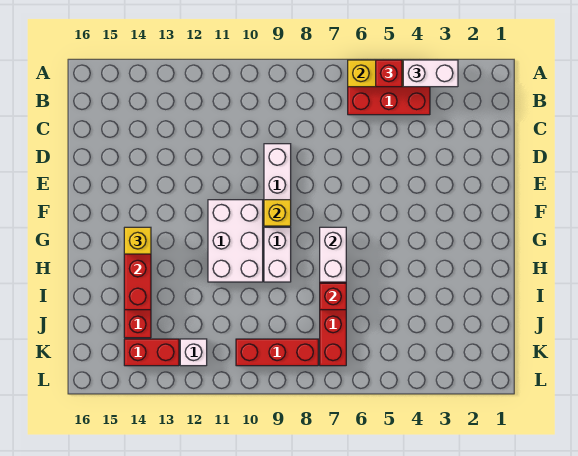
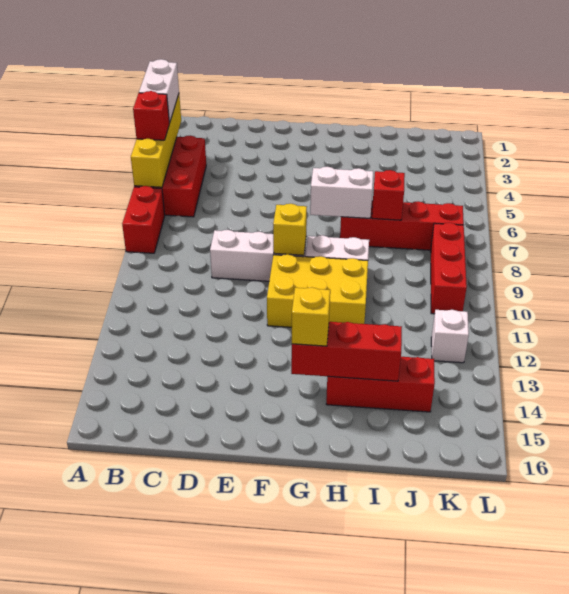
white brick F10:H11 level 1 -> yellow brick F10:H11 level 1
red brick K13:K14 level 1 -> red brick A7:A8 level 1

